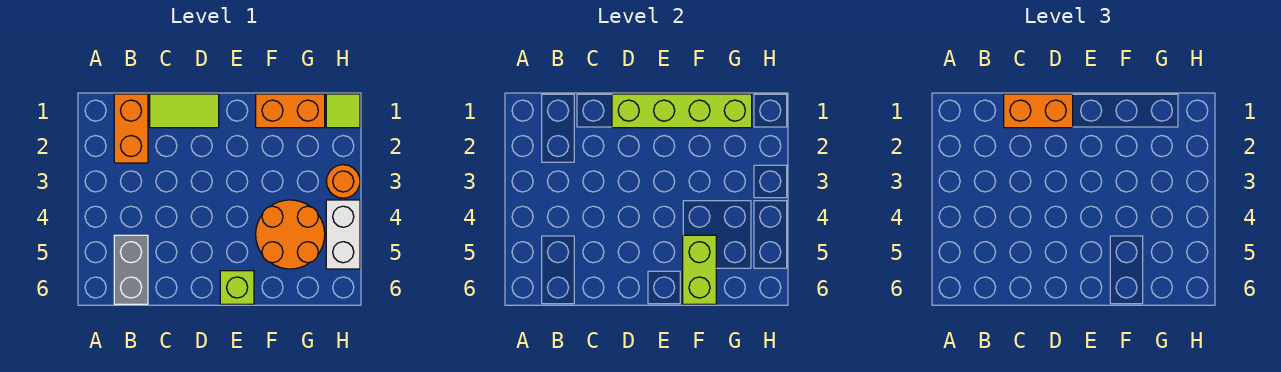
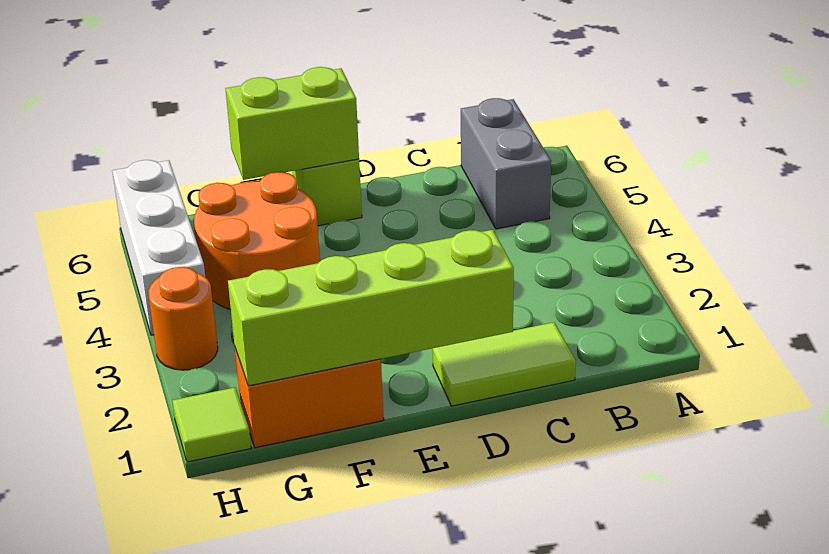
orange brick B1:B2 level 1 -> none
orange brick C1:D1 level 3 -> none
lime brick F5:F6 level 2 -> lime brick E6:F6 level 2
white brick H4:H5 level 1 -> white brick H4:H6 level 1

